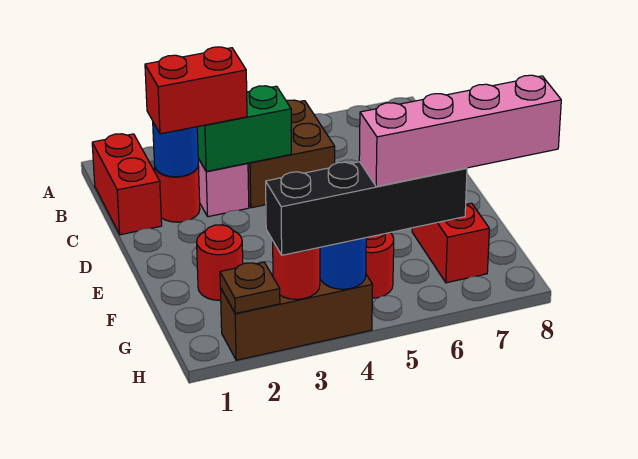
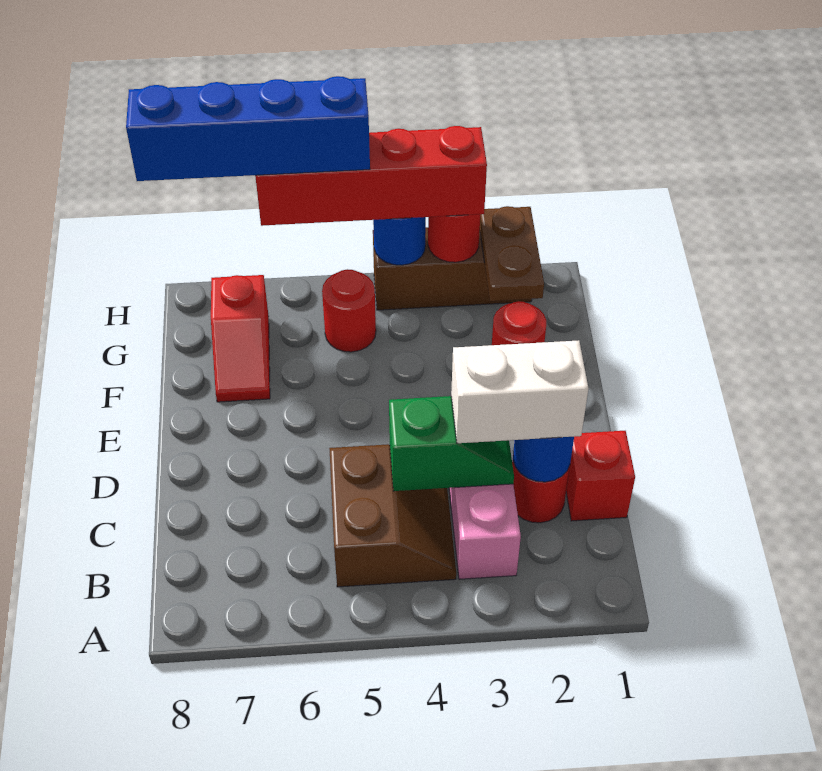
red brick B1:C1 level 1 -> red brick C1 level 1
brown brick B4:C5 level 1 -> brown slope B4:C5 level 1 top 5
red brick C2:C3 level 3 -> white brick C2:C3 level 3
green brick C3:C4 level 2 -> green slope C3:C4 level 2 top 4
brown plate H2 level 2 -> brown plate G2:H2 level 2
black brick H3:H6 level 3 -> red brick H3:H6 level 3
pink brick H5:H8 level 4 -> blue brick H5:H8 level 4

